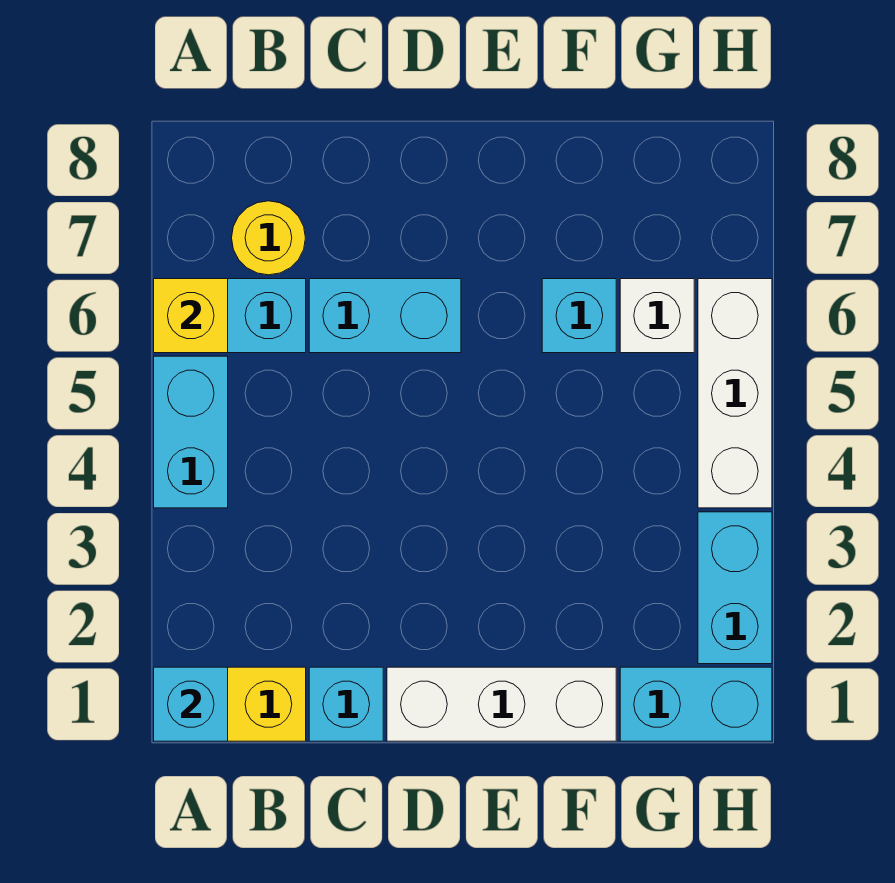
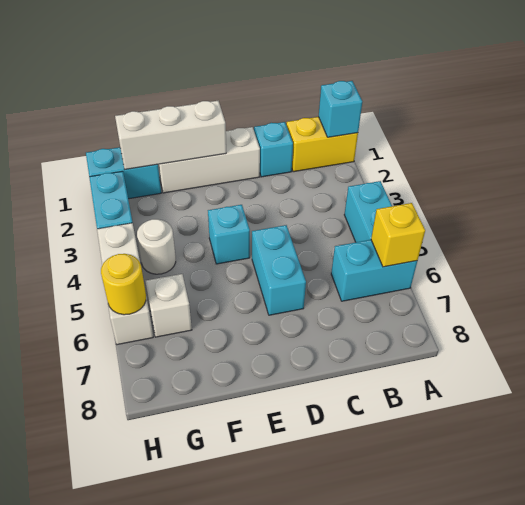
yellow round brick B7 level 1 -> yellow round brick H6 level 2
cyan brick C6:D6 level 1 -> cyan brick D5:D6 level 1
none -> white brick E1:G1 level 2
cyan brick F6 level 1 -> cyan brick E4 level 1
none -> white round brick G4 level 1

